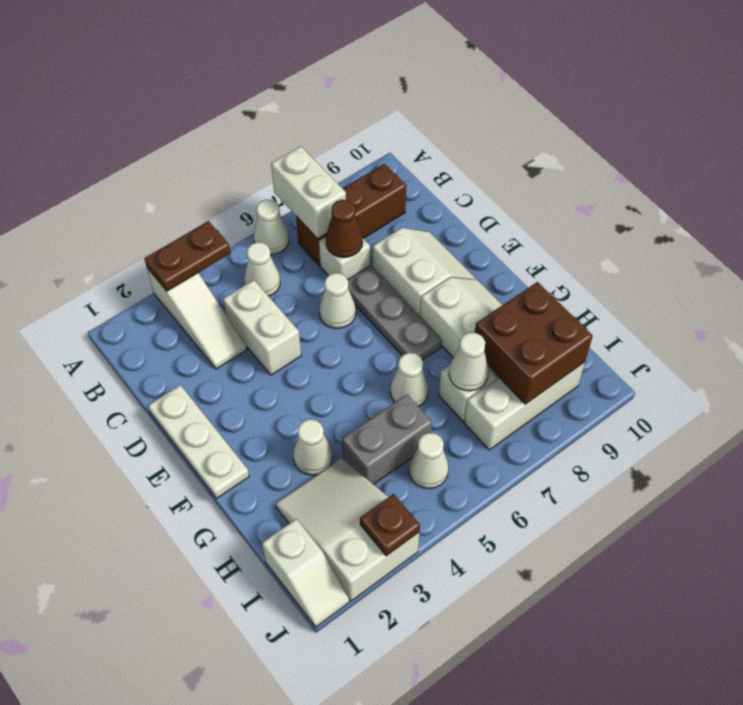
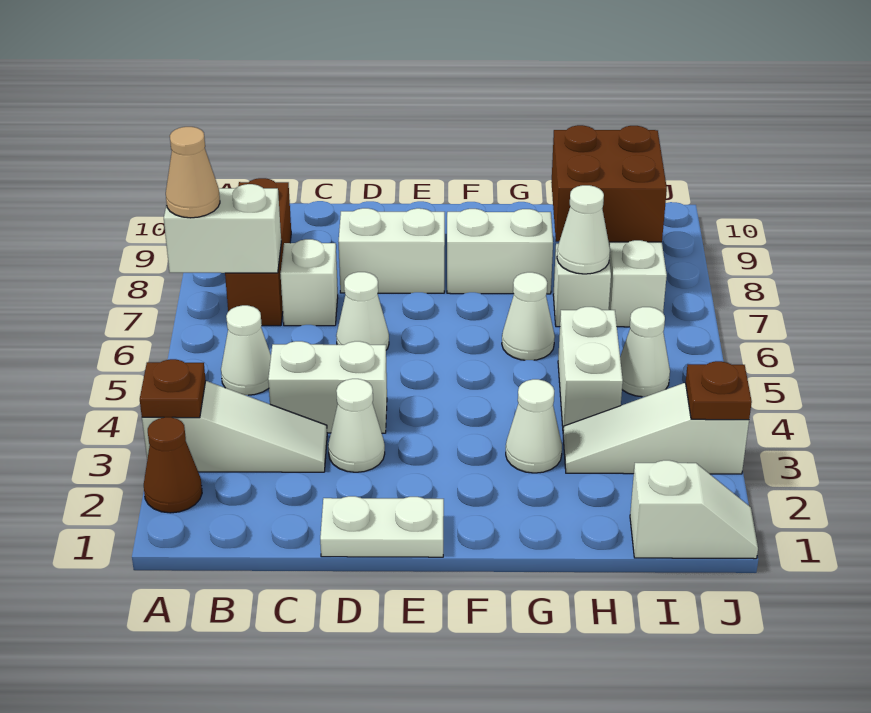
brown plate A3:A4 level 2 -> brown plate A3 level 2
white cone A6 level 1 -> white cone D3 level 1
none -> tan cone A7 level 3
brown cone C7 level 2 -> brown cone A2 level 1
white plate D1:F1 level 1 -> white plate D1:E1 level 1
grey plate D7:F7 level 1 -> none
white slope H2:J3 level 1 top J -> white slope H3:J3 level 1 top J
grey brick H4:H5 level 1 -> white brick H4:H5 level 1

